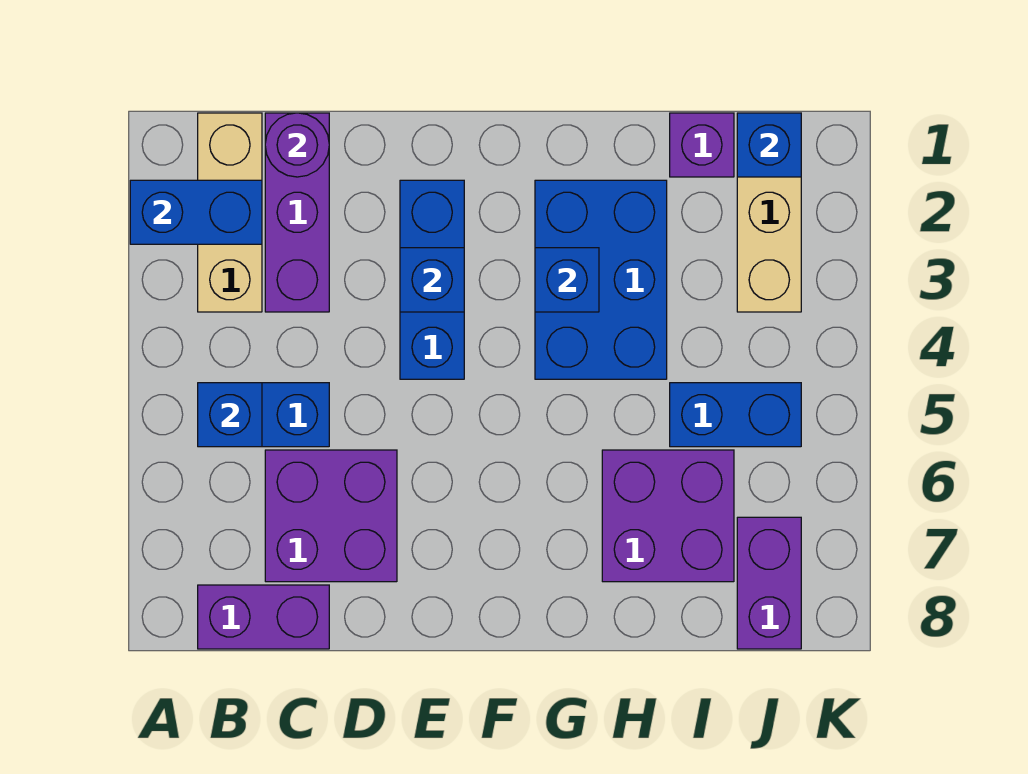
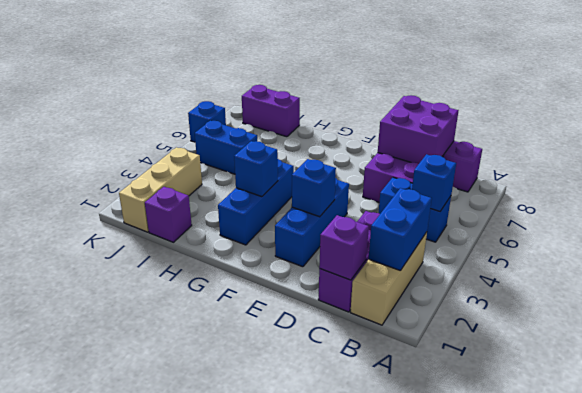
blue brick A2:B2 level 2 -> blue brick B2:B3 level 2
purple round brick C1 level 2 -> purple brick C1 level 2
blue brick G2:H4 level 1 -> blue brick G2:G4 level 1
purple brick H6:I7 level 1 -> purple brick C7:D8 level 2
blue brick J1 level 2 -> blue brick K6 level 1
purple brick J7:J8 level 1 -> purple brick I8:J8 level 1

